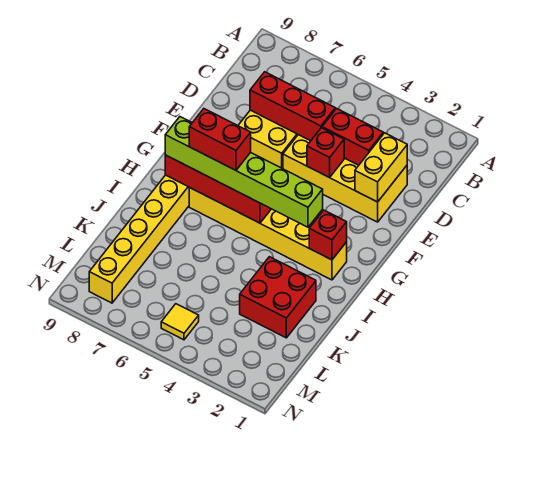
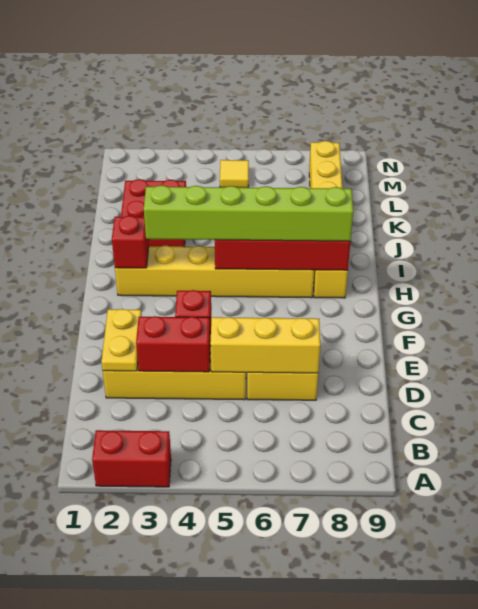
yellow brick D2:E2 level 2 -> yellow plate D2:E2 level 2
red brick D5:D7 level 2 -> yellow brick D5:D7 level 2
red brick H6:H7 level 4 -> red brick A2:A3 level 1

